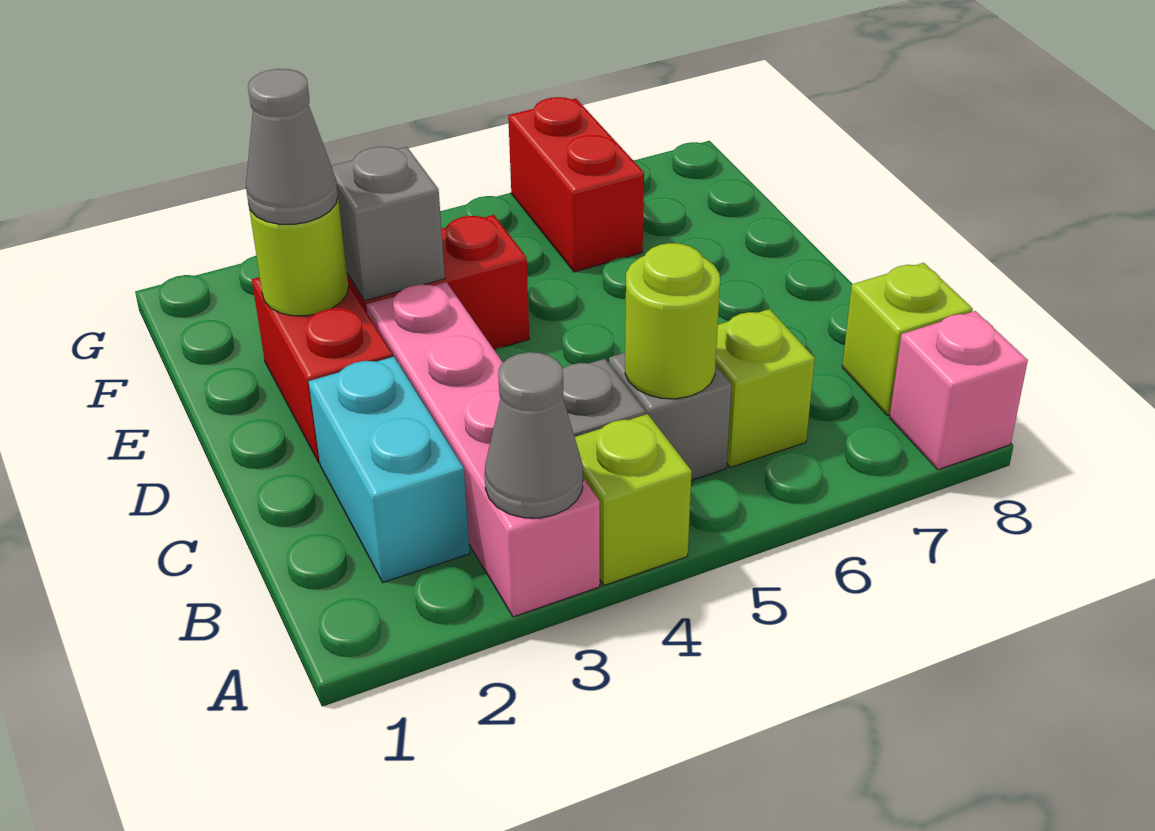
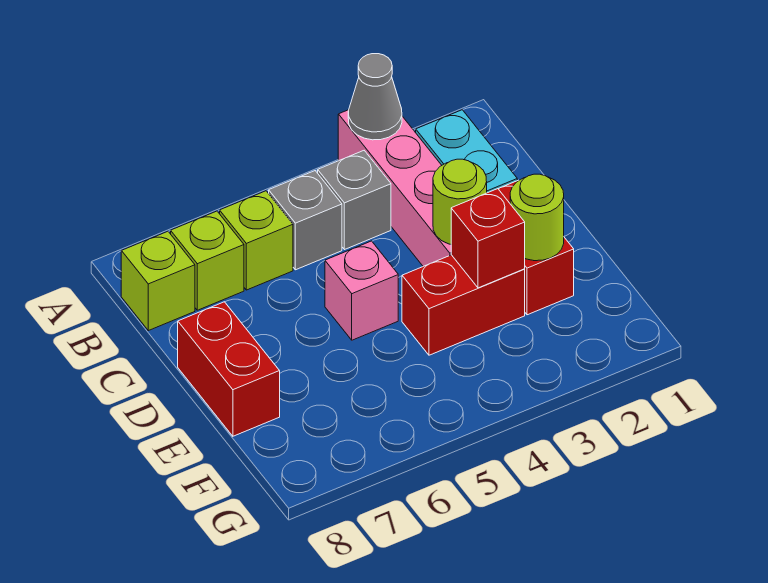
lime brick A4 level 1 -> lime brick B7 level 1
pink brick A8 level 1 -> pink brick D5 level 1
lime round brick B5 level 2 -> lime round brick D3 level 2
grey cone E2 level 3 -> none
grey brick E3 level 2 -> red brick E3 level 2
red brick F6:G6 level 1 -> red brick D8:E8 level 1

